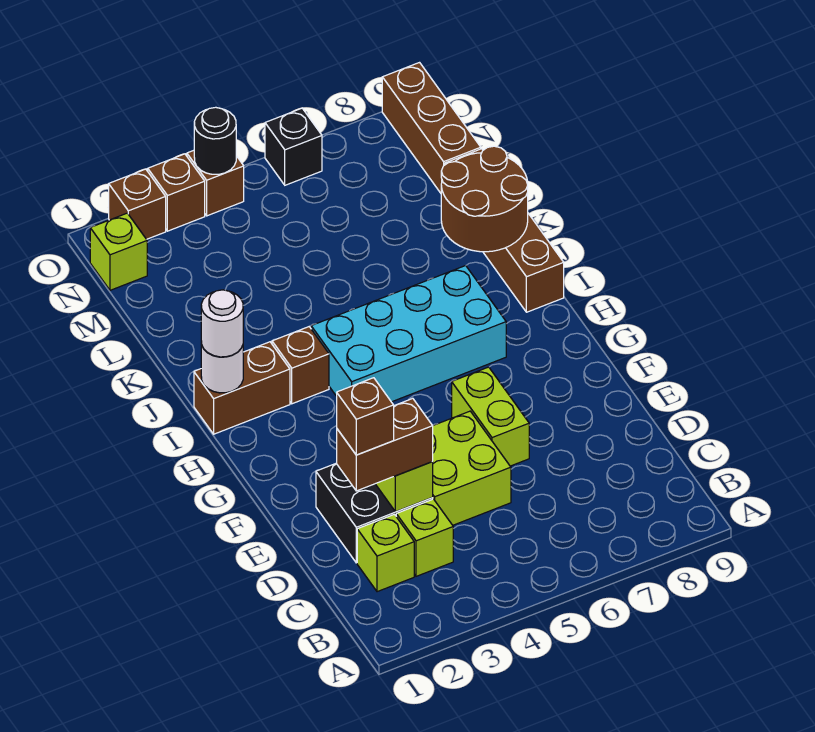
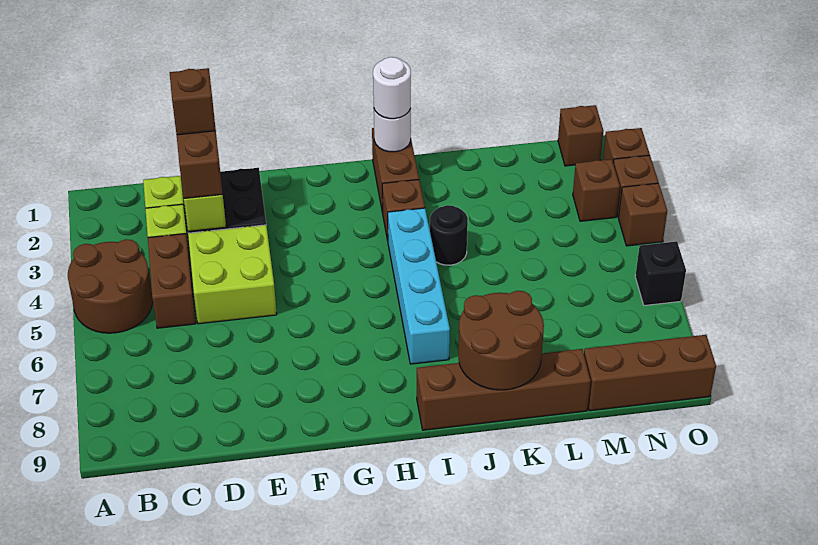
none -> brown round brick A4:B5 level 1
none -> brown brick C4:C5 level 1
lime brick E6:F6 level 1 -> none
cyan brick H4:I7 level 1 -> cyan brick I4:I7 level 1
lime brick N1 level 1 -> brown brick N1 level 1
none -> brown brick N3 level 1
black round brick O4 level 2 -> black round brick J4 level 1

